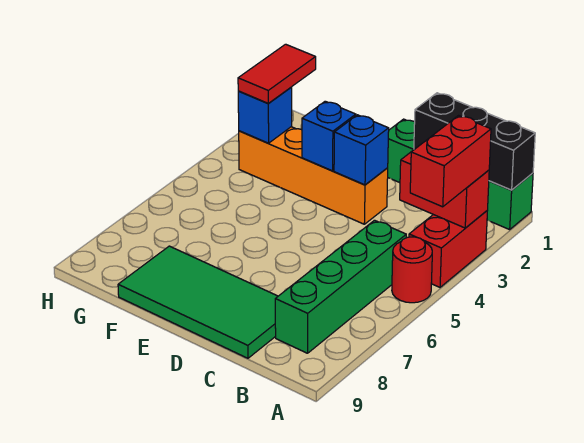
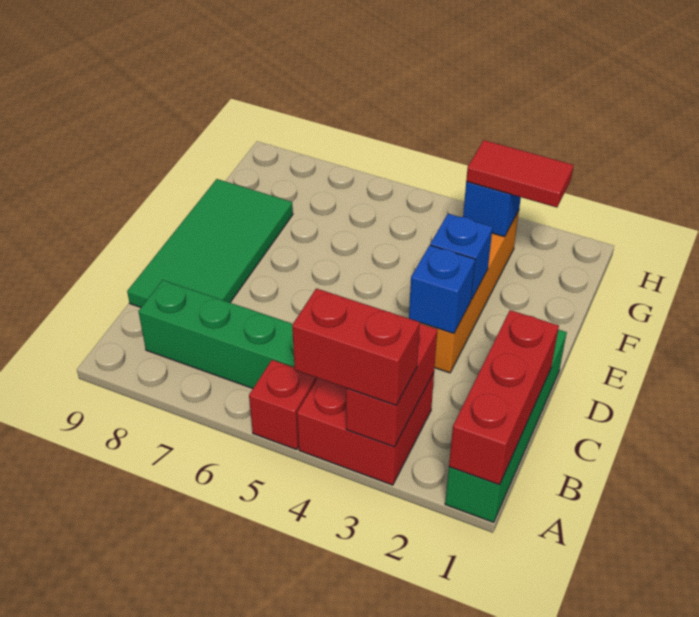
black brick A1:C1 level 2 -> red brick A1:C1 level 2
red brick A3:A4 level 1 -> red brick A3:B4 level 1
red round brick A5 level 1 -> red brick A5 level 1

